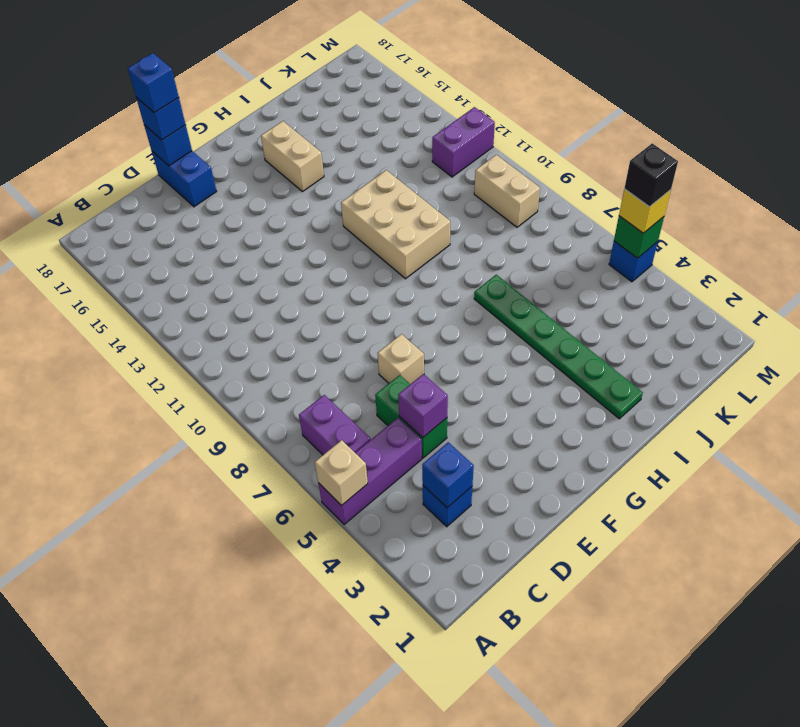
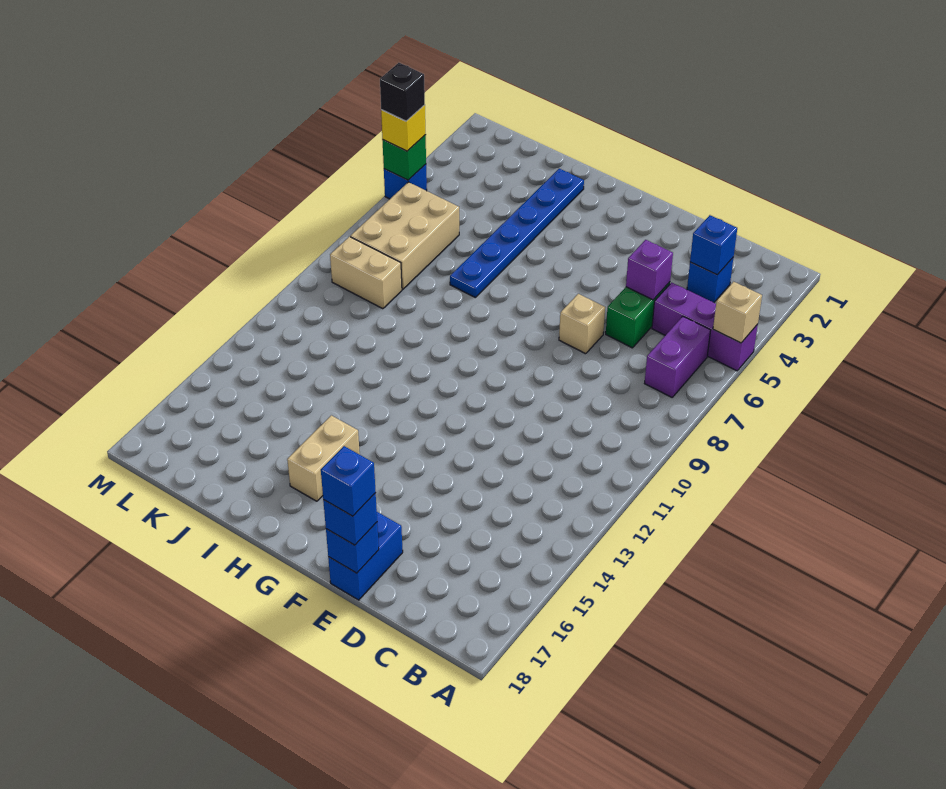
tan brick H10:I12 level 1 -> tan brick K6:L8 level 1
green plate I2:I7 level 1 -> blue plate I2:I7 level 1
tan brick L9:L10 level 1 -> tan brick K9:L9 level 1
purple brick L12:M12 level 1 -> none

